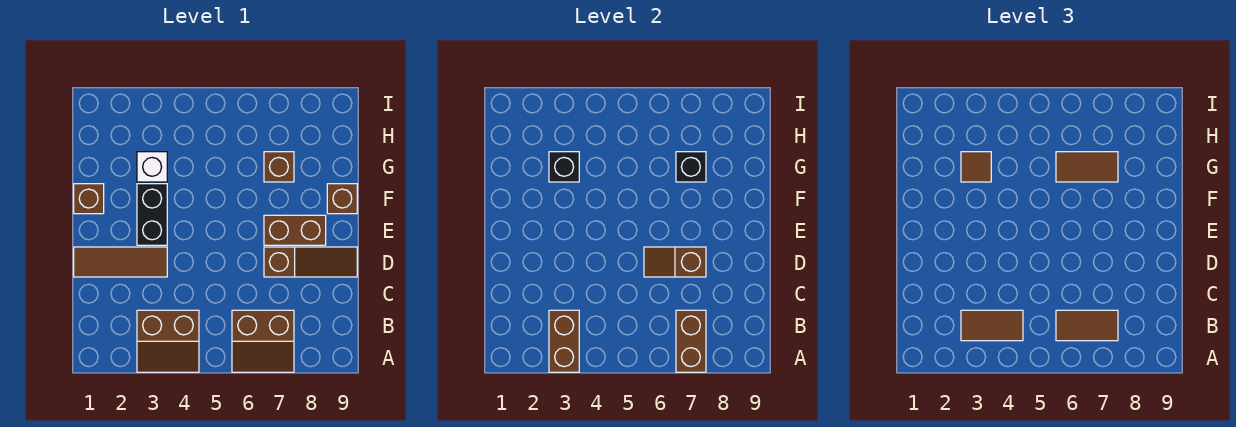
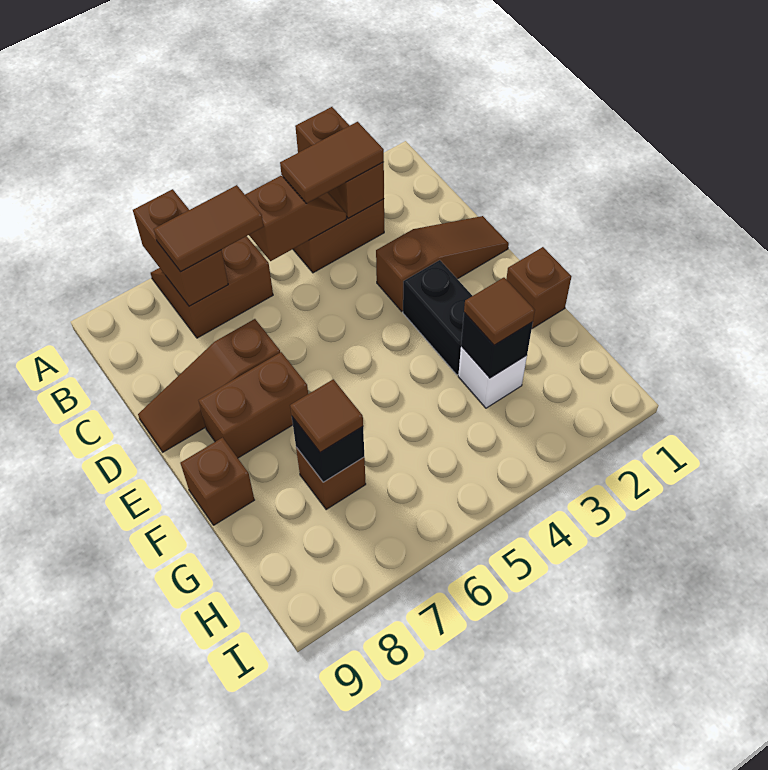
brown tile D1:D3 level 1 -> brown slope D1:D3 level 1 top 3
brown slope D6:D7 level 2 top 7 -> brown slope B4:B5 level 2 top 5
brown tile G6:G7 level 3 -> brown tile G7 level 3

